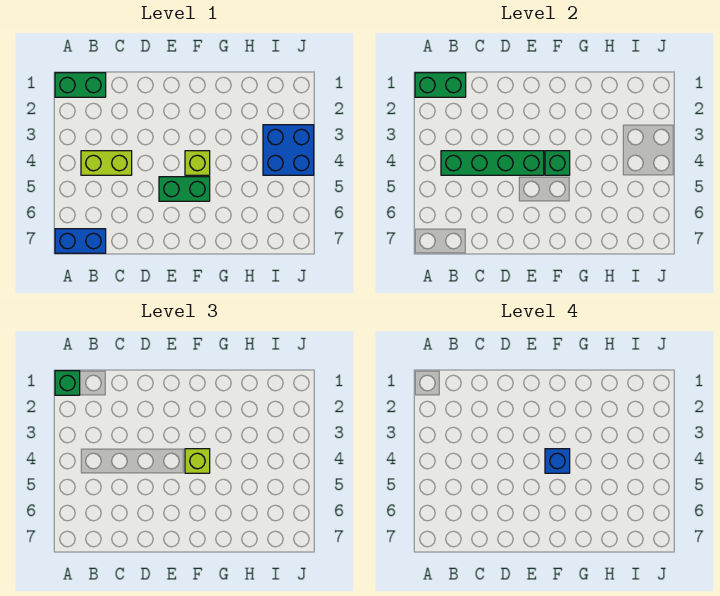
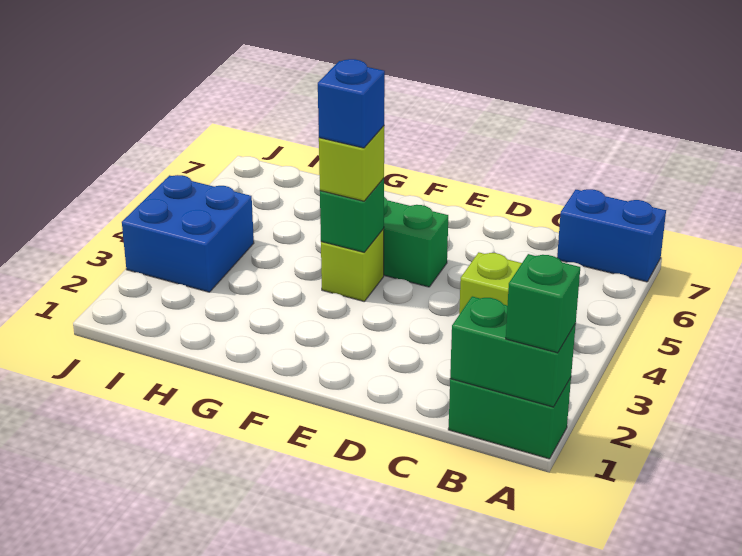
green brick B4:E4 level 2 -> none

